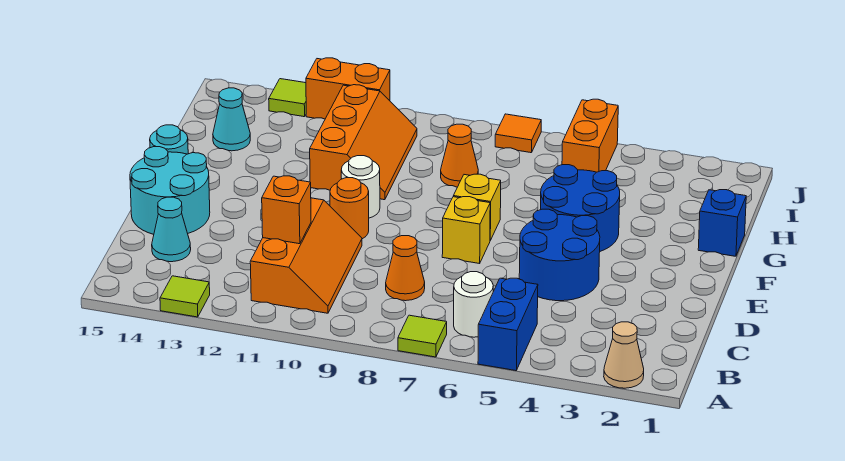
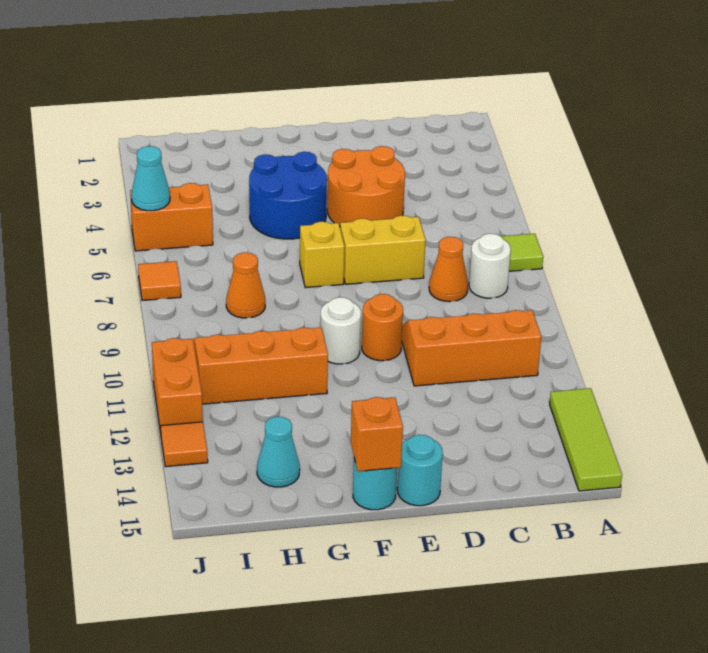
tan cone A2 level 1 -> none
blue brick A5:B5 level 1 -> none
lime tile A13 level 1 -> lime tile A13:A15 level 1
white round brick B6 level 1 -> white round brick B8 level 1
orange brick C11 level 2 -> orange brick F15 level 2
cyan cone C14 level 1 -> cyan cone J5 level 2
blue round brick D4:E5 level 1 -> orange round brick D4:E5 level 1
cyan round brick D14:E15 level 1 -> cyan round brick E15 level 1
yellow brick E7 level 1 -> yellow brick D7:E7 level 1
blue brick G1 level 1 -> none
lime tile J13 level 1 -> orange tile J13 level 1

